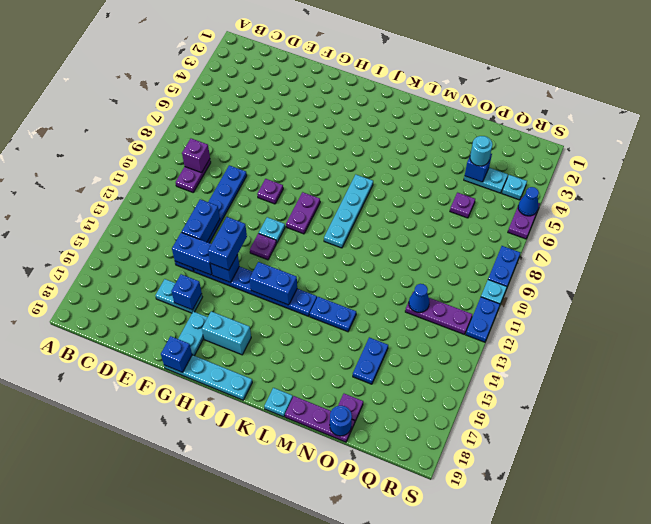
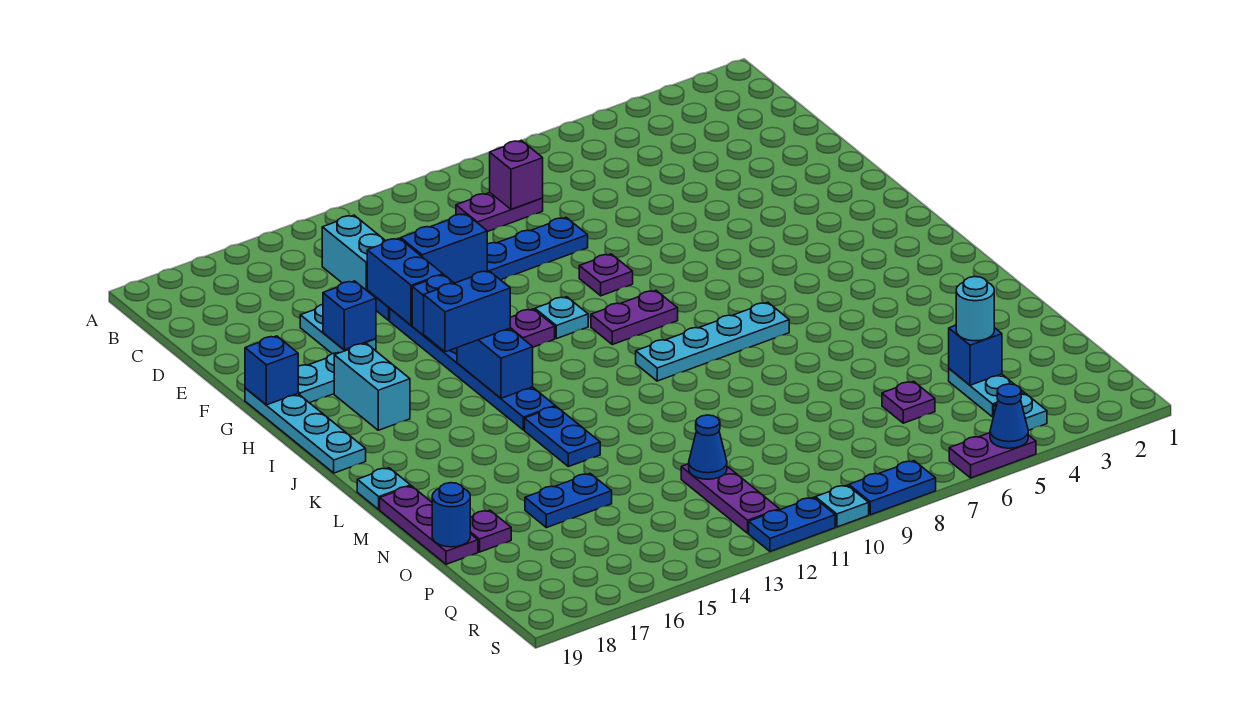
none -> cyan brick C14:D14 level 1
blue brick G13:G14 level 3 -> blue brick I14:I15 level 3

